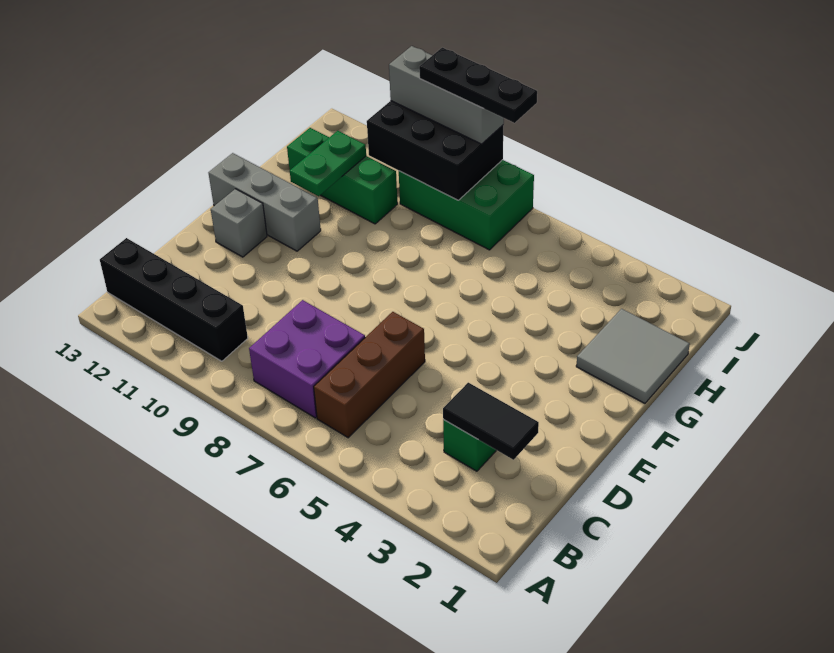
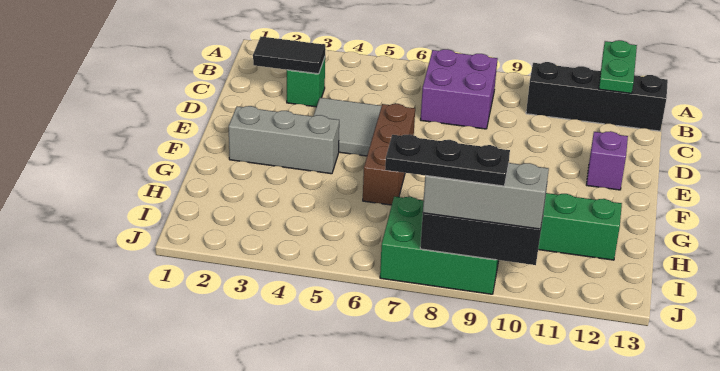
brown brick B6:D6 level 1 -> brown brick E6:G6 level 1
grey brick E12 level 1 -> purple brick E12 level 1
grey brick F11:F13 level 1 -> grey brick F2:F4 level 1
grey tile G1:H2 level 1 -> grey tile D4:E5 level 1
green plate G11:H11 level 2 -> green plate A12:B12 level 2

